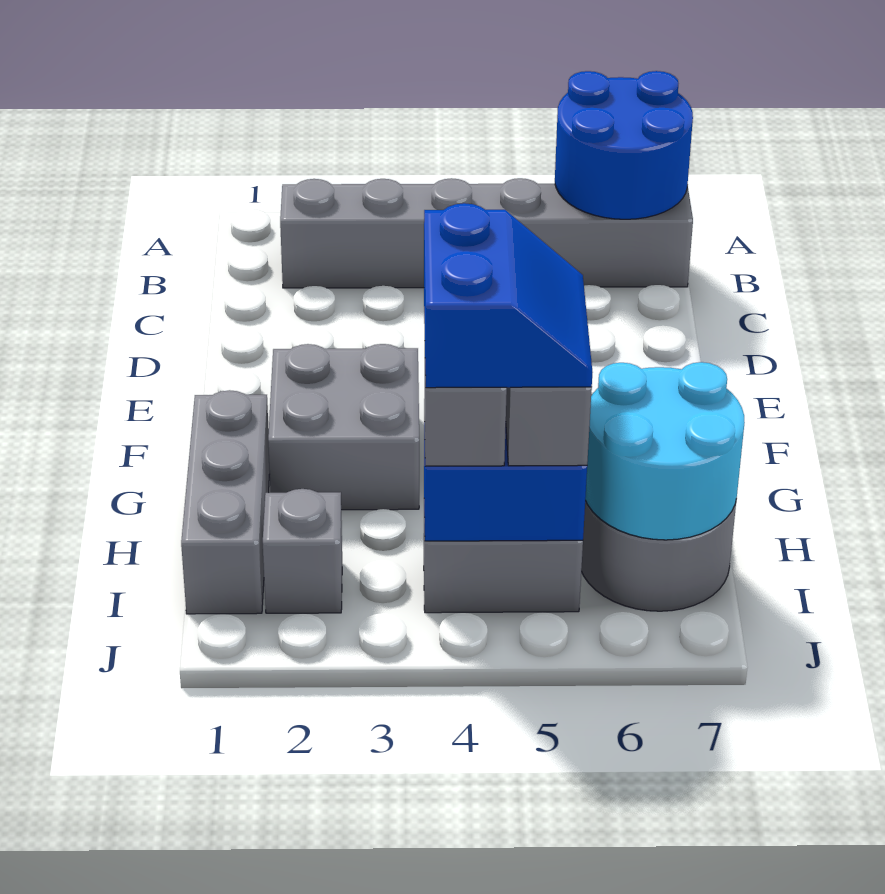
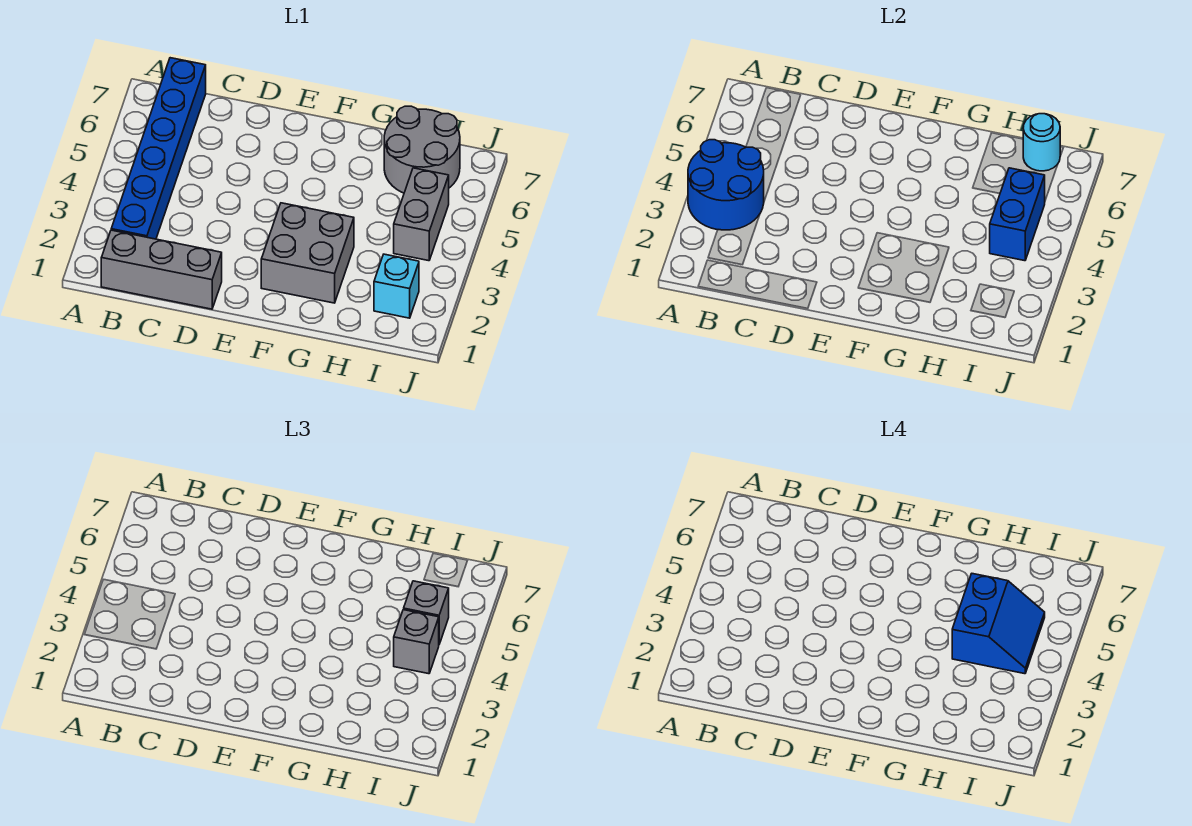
blue round brick A6:B7 level 2 -> blue round brick A3:B4 level 2
grey brick B2:B7 level 1 -> blue brick B2:B7 level 1
grey brick G1:I1 level 1 -> grey brick B1:D1 level 1
blue slope H4:I5 level 4 top 4 -> blue slope H4:I5 level 4 top H
cyan round brick H6:I7 level 2 -> cyan round brick I7 level 2
grey brick I2 level 1 -> cyan brick I2 level 1

